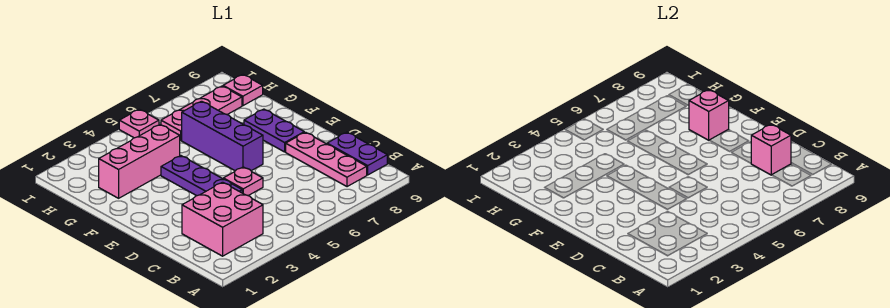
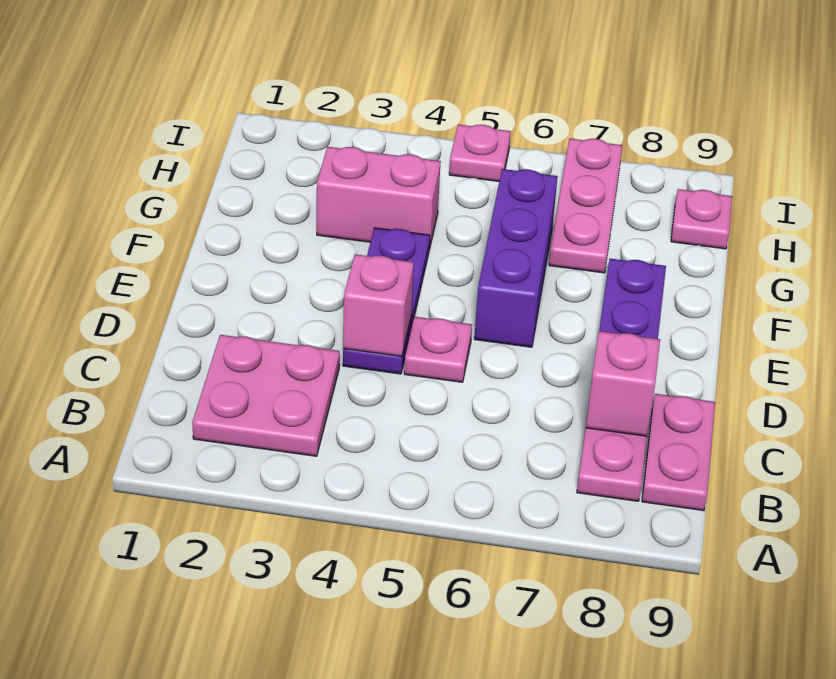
pink brick B2:C3 level 1 -> pink plate B2:C3 level 1
purple plate B9:C9 level 1 -> pink plate B9:C9 level 1
pink brick F8 level 2 -> pink brick D4 level 2
pink brick G2:G4 level 1 -> pink brick G3:G4 level 1
pink plate H6:H8 level 1 -> pink plate G7:I7 level 1

